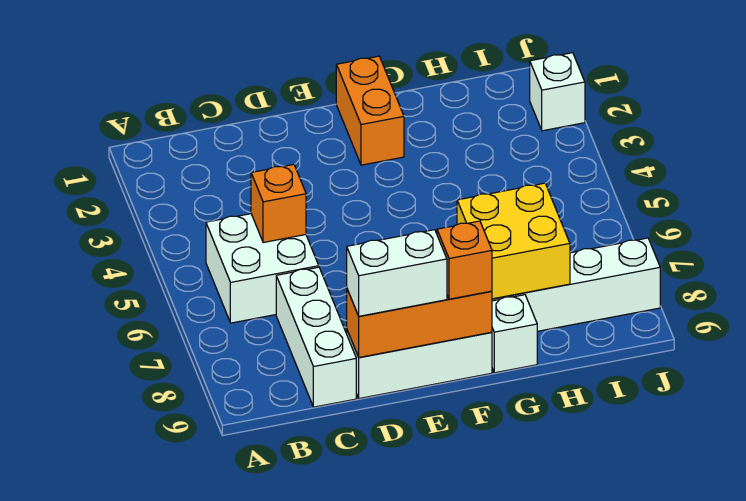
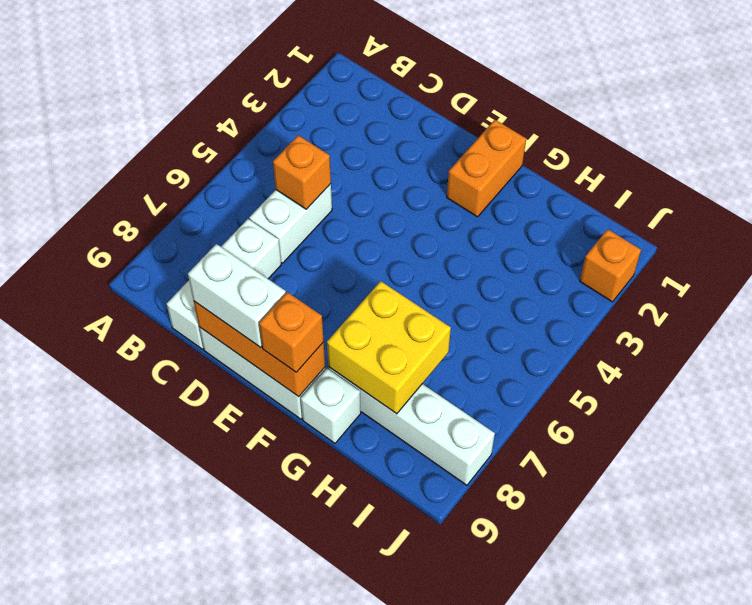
white brick B5:C6 level 1 -> white brick C5:C6 level 1
white brick J2 level 1 -> orange brick J2 level 1

